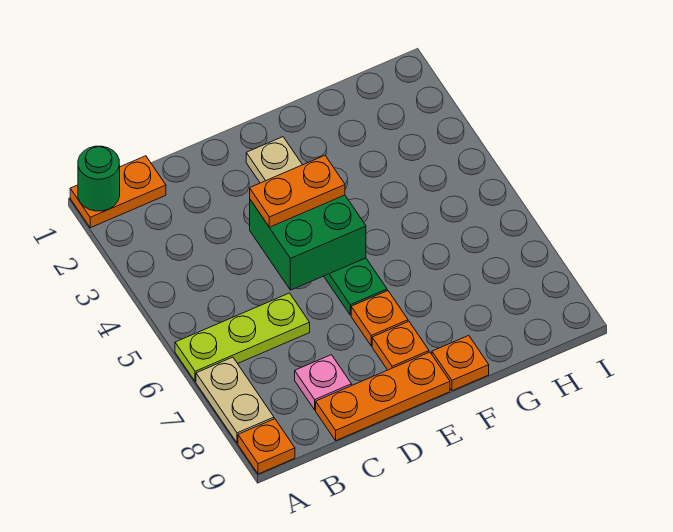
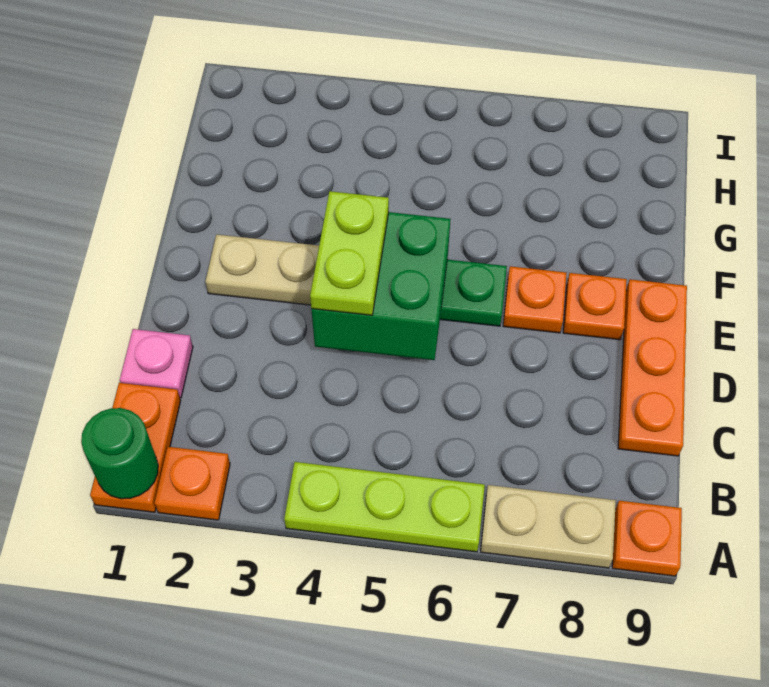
lime plate A6:C6 level 1 -> lime plate A4:A6 level 1
pink plate C8 level 1 -> pink plate C1 level 1
orange plate D4:E4 level 3 -> lime plate D4:E4 level 3
orange plate F9 level 1 -> orange plate A2 level 1

